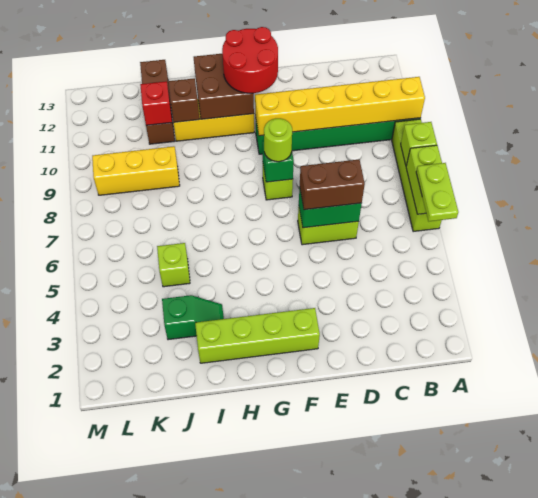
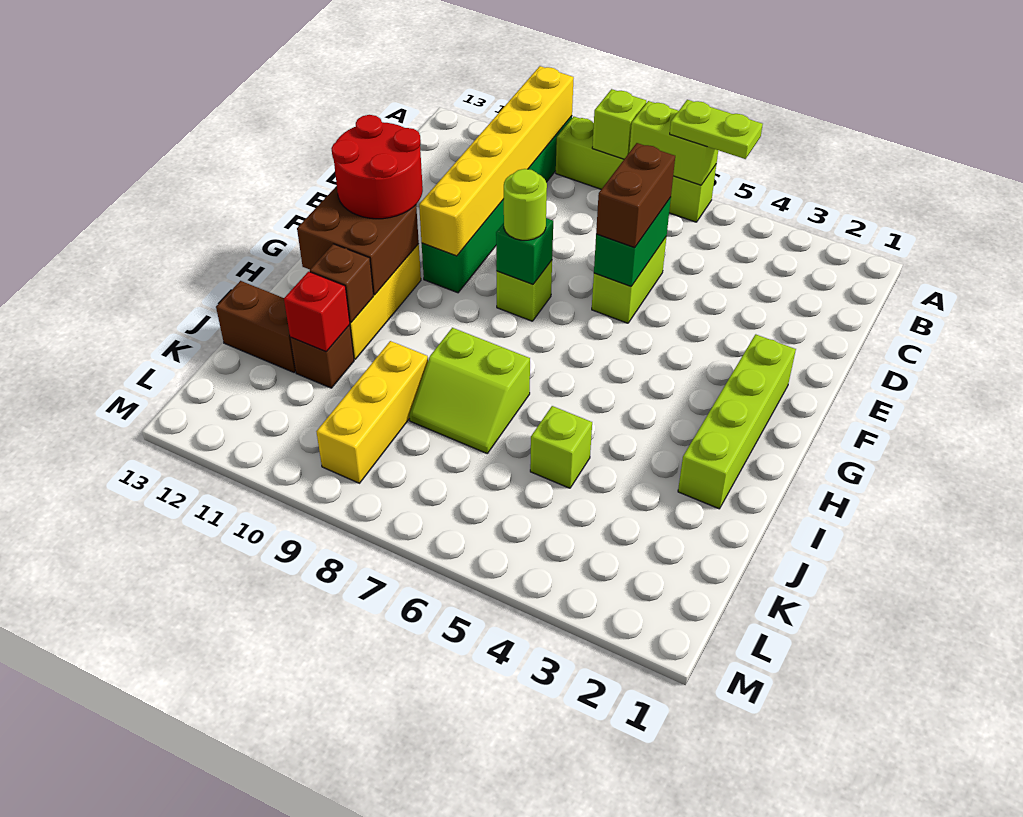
green slope I3:J3 level 1 top J -> none
none -> lime slope I7:J8 level 1 top I

